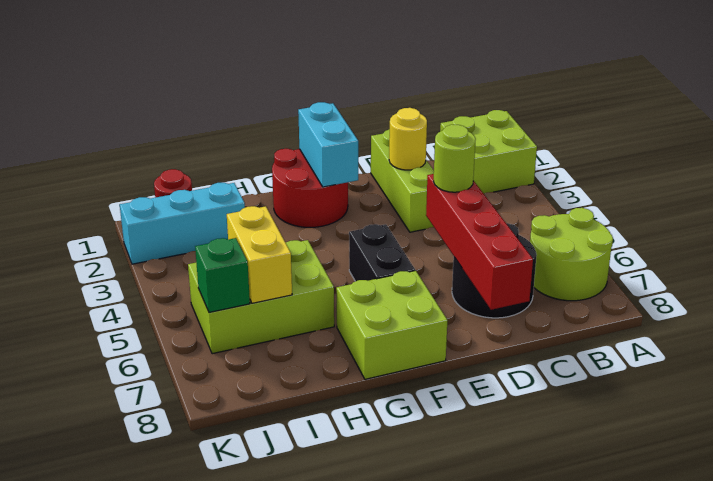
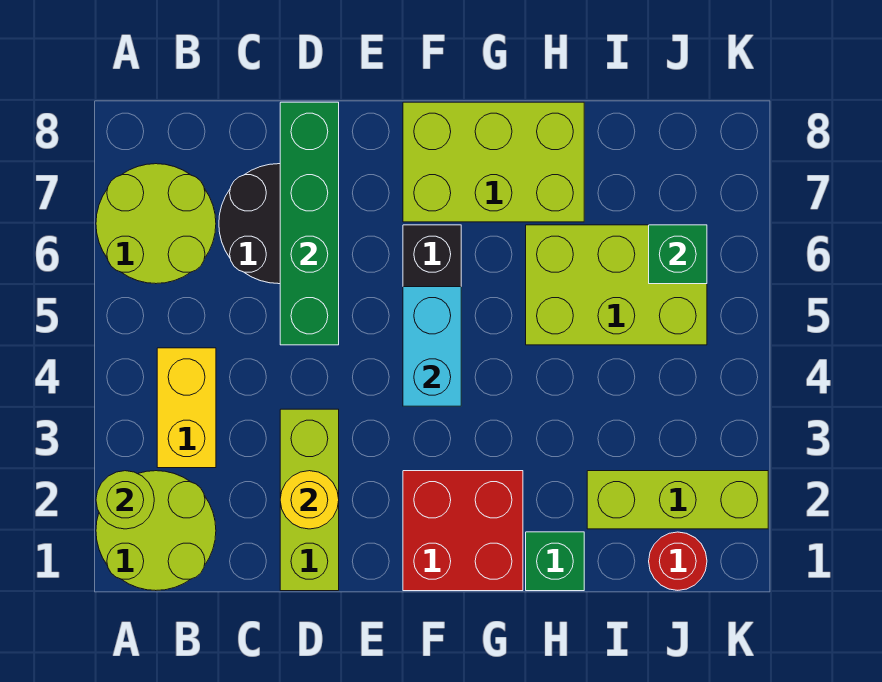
lime brick A1:B2 level 1 -> lime round brick A1:B2 level 1
red brick D5:D8 level 2 -> green brick D5:D8 level 2
lime round brick D5 level 3 -> lime round brick A2 level 2
red round brick F1:G2 level 1 -> red brick F1:G2 level 1
cyan brick F1:F2 level 2 -> cyan brick F4:F5 level 2
lime brick F7:G8 level 1 -> lime brick F7:H8 level 1
none -> green brick H1 level 1
cyan brick I2:K2 level 1 -> lime brick I2:K2 level 1
yellow brick I5:I6 level 2 -> yellow brick B3:B4 level 1

